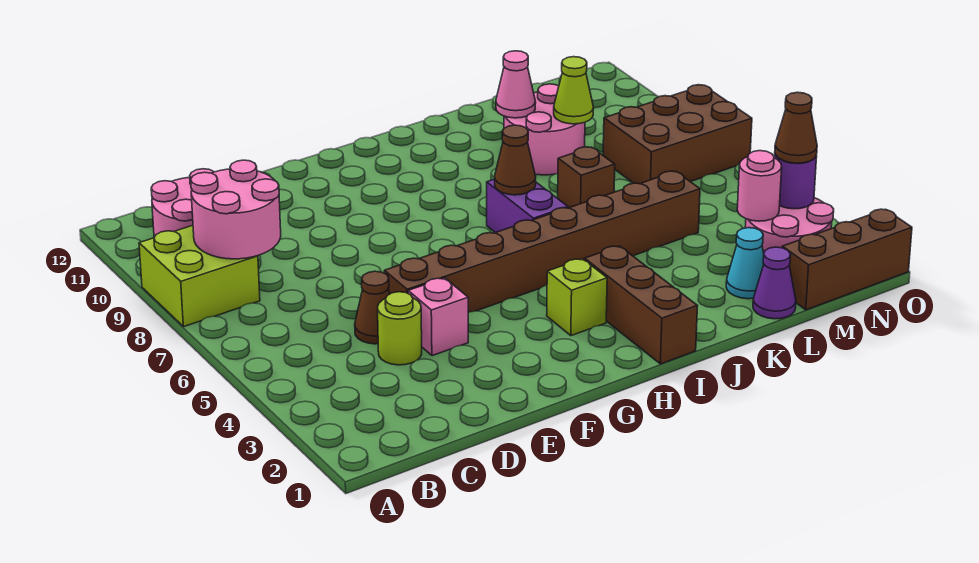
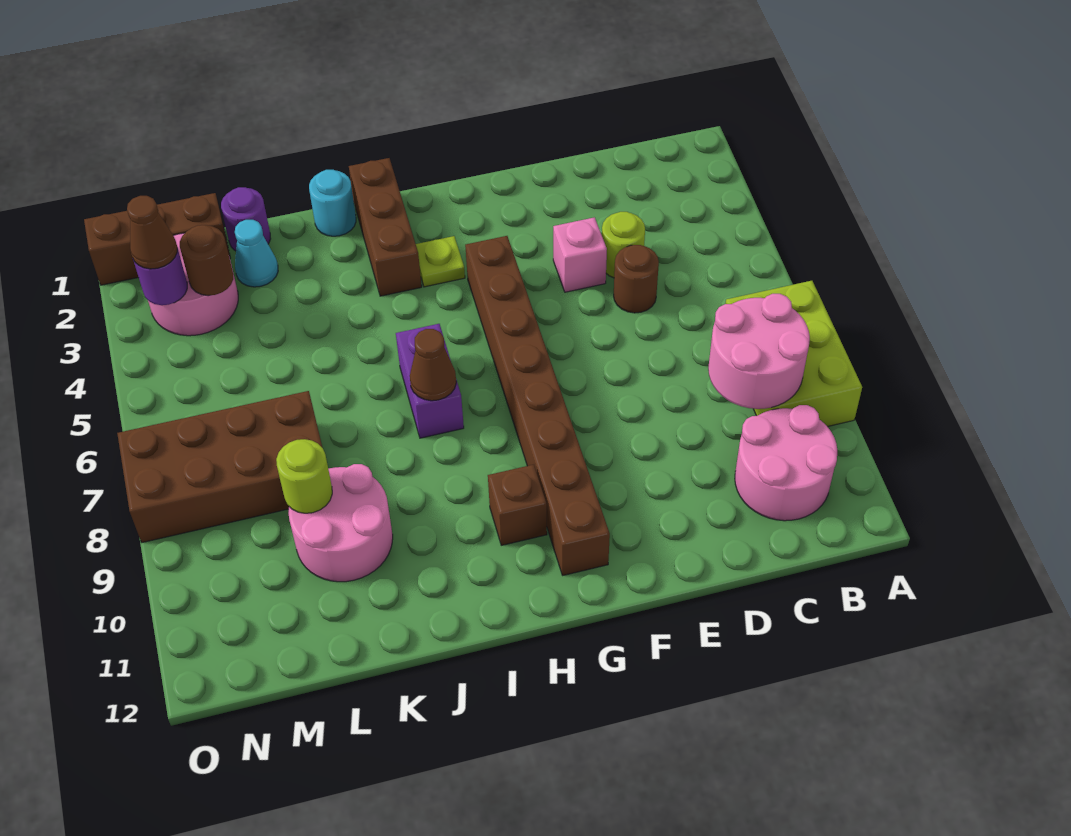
lime brick A8:B9 level 1 -> lime brick A7:B9 level 1
brown cone D5 level 1 -> brown round brick D5 level 1
brown brick E5:L5 level 1 -> brown brick G4:G11 level 1
lime brick H3 level 1 -> lime plate H3 level 1
none -> cyan round brick J1 level 1
brown brick K7 level 1 -> brown brick H10 level 1
pink cone K10 level 2 -> none
purple cone L1 level 1 -> purple round brick L1 level 1
lime cone L9 level 2 -> lime round brick L9 level 2
pink round brick M3 level 2 -> brown round brick M3 level 2
brown brick M7:O8 level 1 -> brown brick L7:O8 level 1

